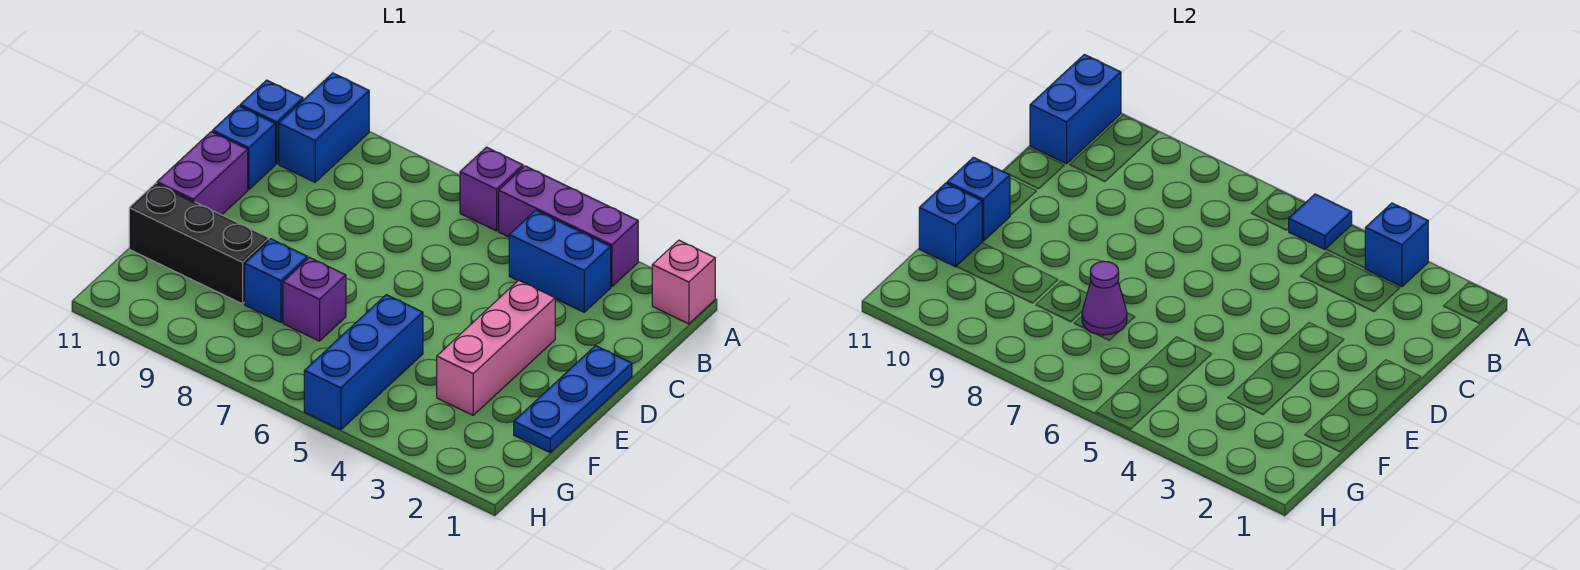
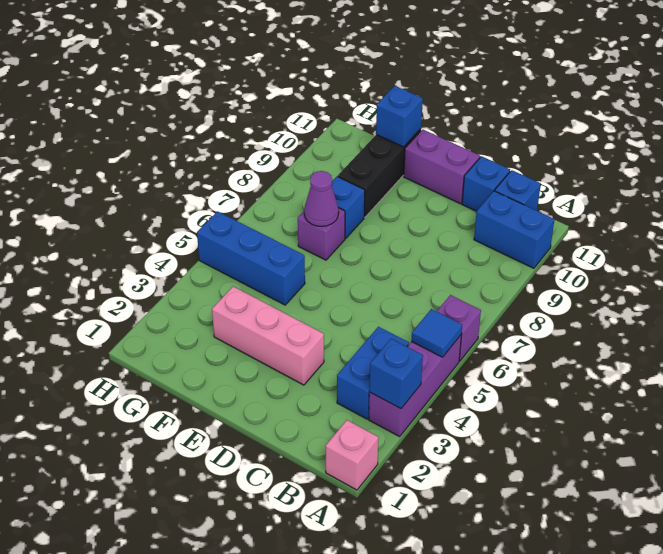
blue brick A11:B11 level 2 -> none
blue plate D1:F1 level 1 -> none
blue brick E11 level 2 -> none

